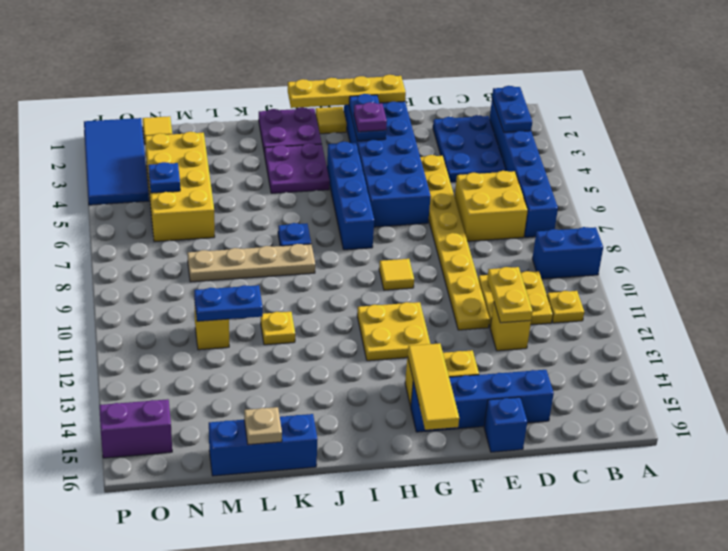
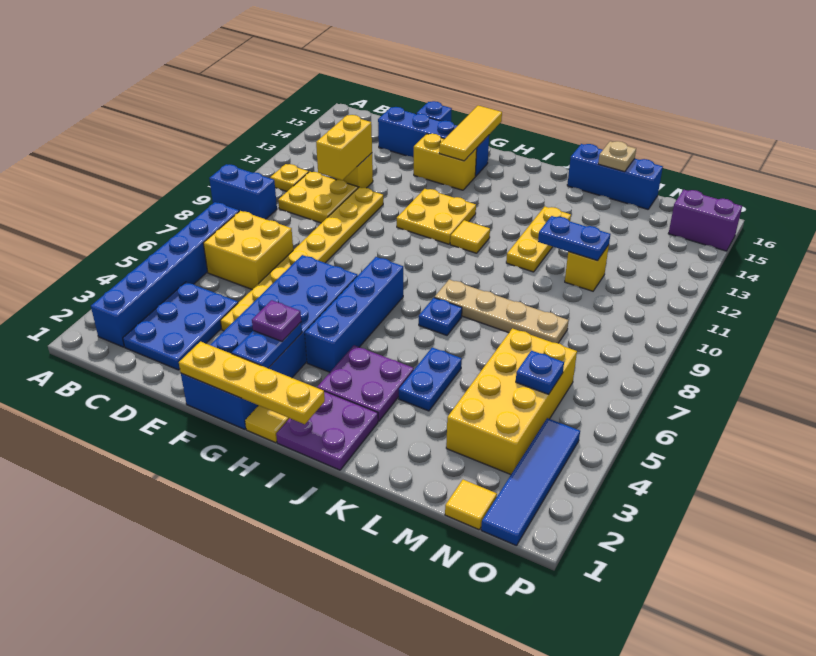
blue plate B2:B3 level 2 -> blue plate K4:K5 level 1
yellow plate D11:D12 level 2 -> yellow brick D11:D12 level 2
yellow tile G9 level 1 -> yellow tile I11 level 1
yellow plate K11 level 1 -> yellow plate K11:K13 level 1
blue tile O1:P4 level 1 -> blue tile O1:O4 level 1

